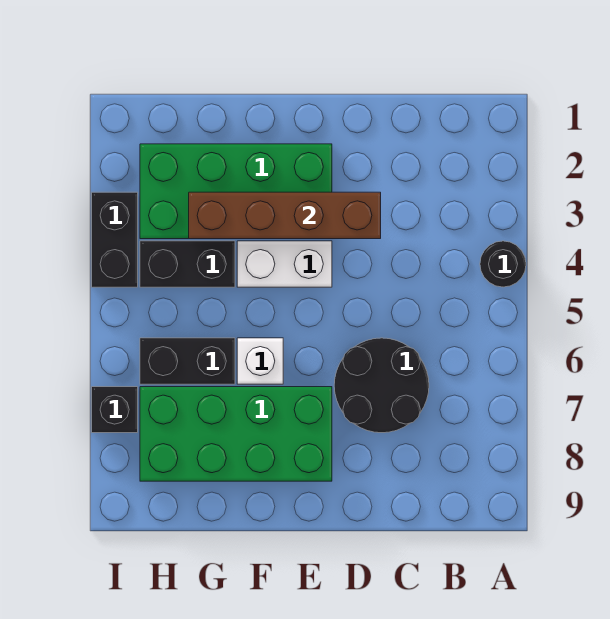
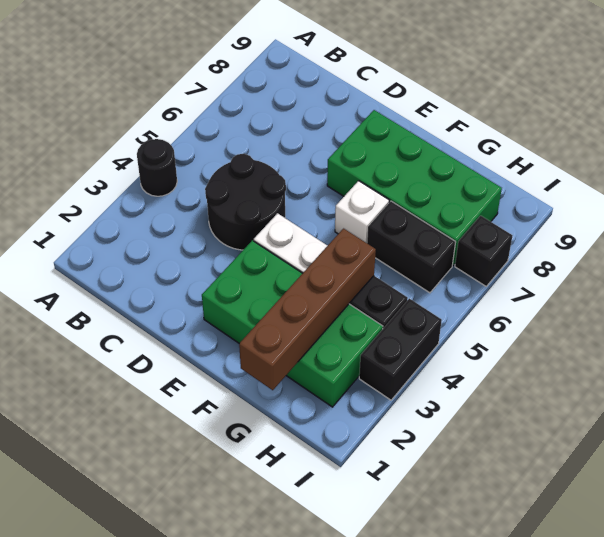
black round brick C6:D7 level 1 -> black round brick C4:D5 level 1
brown brick D3:G3 level 2 -> brown brick G1:G4 level 2

